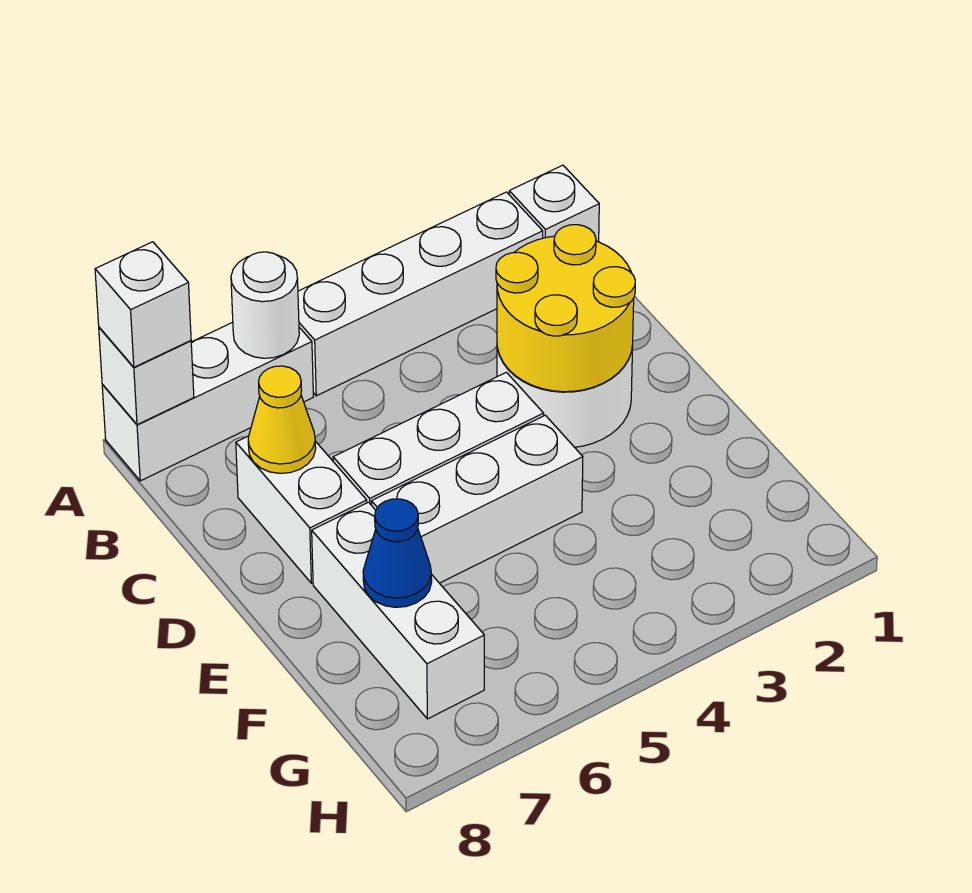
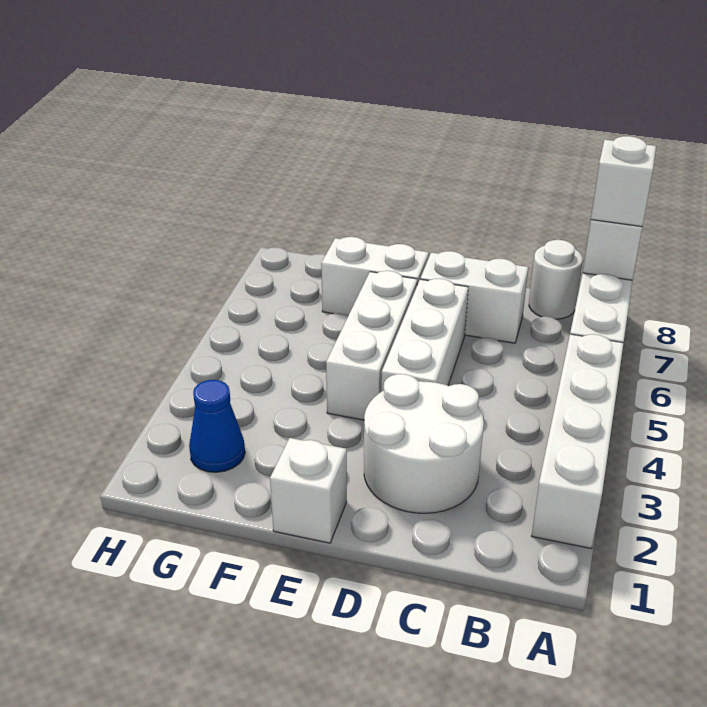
white brick A1 level 1 -> white brick E1 level 1
white round brick A6 level 2 -> white round brick B8 level 1
yellow round brick C2:D3 level 2 -> none
yellow cone C7 level 2 -> none
white brick E7:G7 level 1 -> white brick E7:F7 level 1
blue cone F7 level 2 -> blue cone G2 level 1

